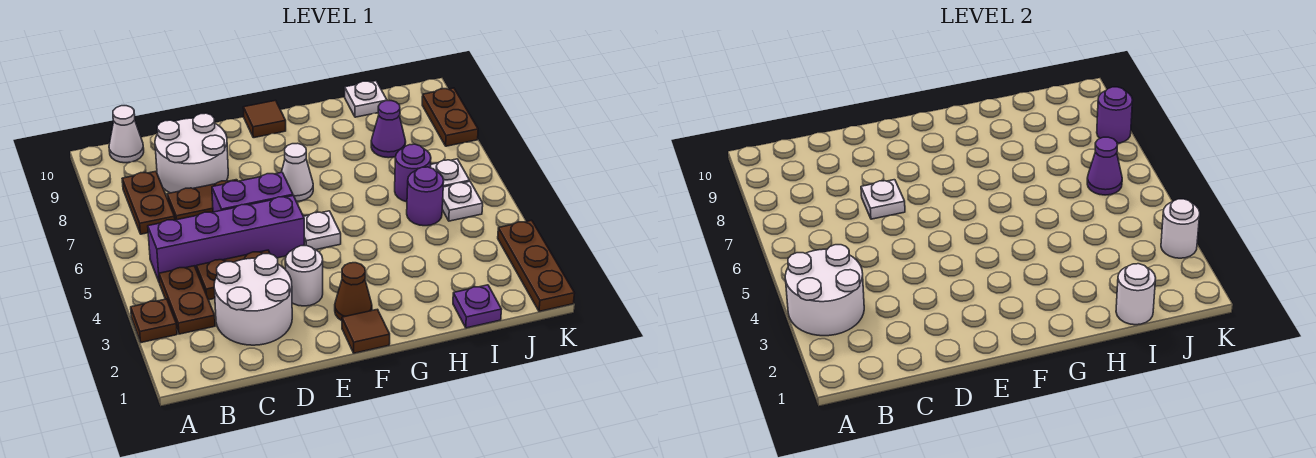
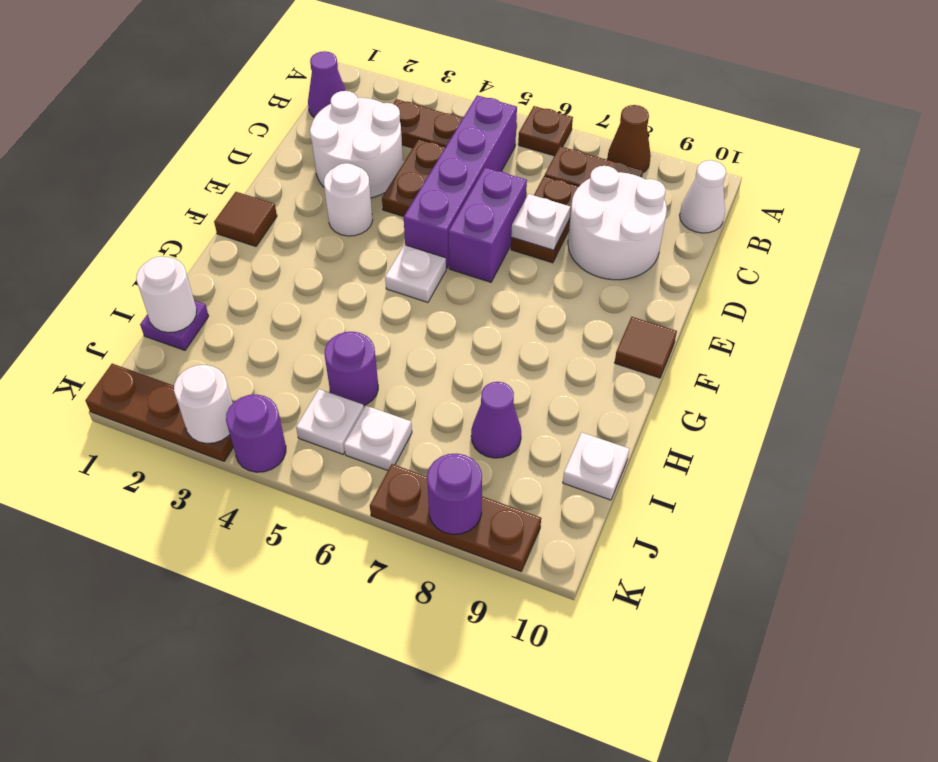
brown plate A3 level 1 -> brown plate A6 level 1
white round brick A3:B4 level 2 -> none
brown cone F2 level 1 -> brown cone A8 level 1
white cone F7 level 1 -> none
purple round brick I6 level 1 -> purple round brick K4 level 1
purple cone J6 level 2 -> purple cone B1 level 1
brown plate K8:K9 level 1 -> brown plate K7:K9 level 1

